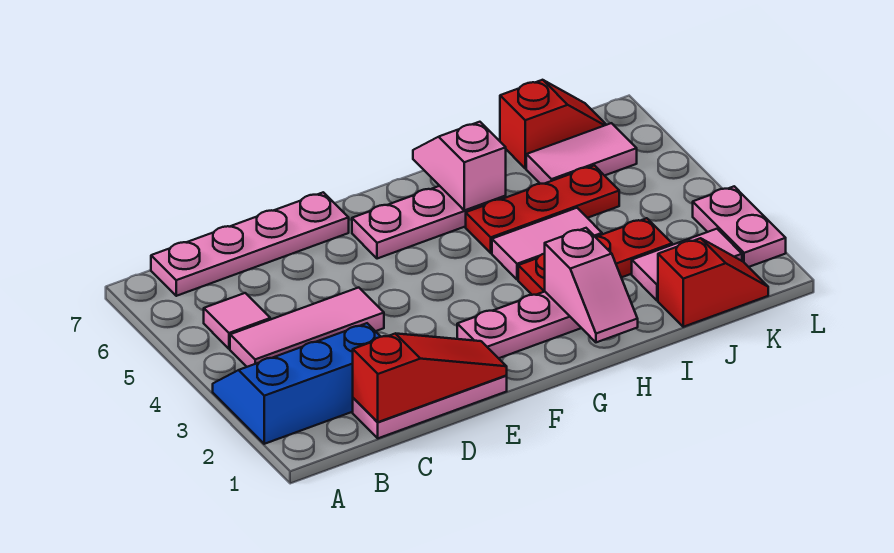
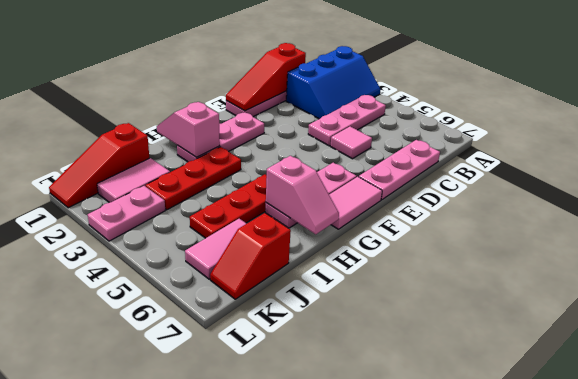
pink tile B4:D4 level 1 -> pink plate B4:D4 level 1
pink tile B5 level 1 -> pink tile D5 level 1
pink plate B7:E7 level 1 -> pink plate C7:E7 level 1
pink tile H4:I4 level 1 -> pink tile F7:G7 level 1
red slope J1:K1 level 1 top J -> red slope J1:L1 level 1 top J
pink plate L2:L3 level 1 -> pink plate K3:L3 level 1

